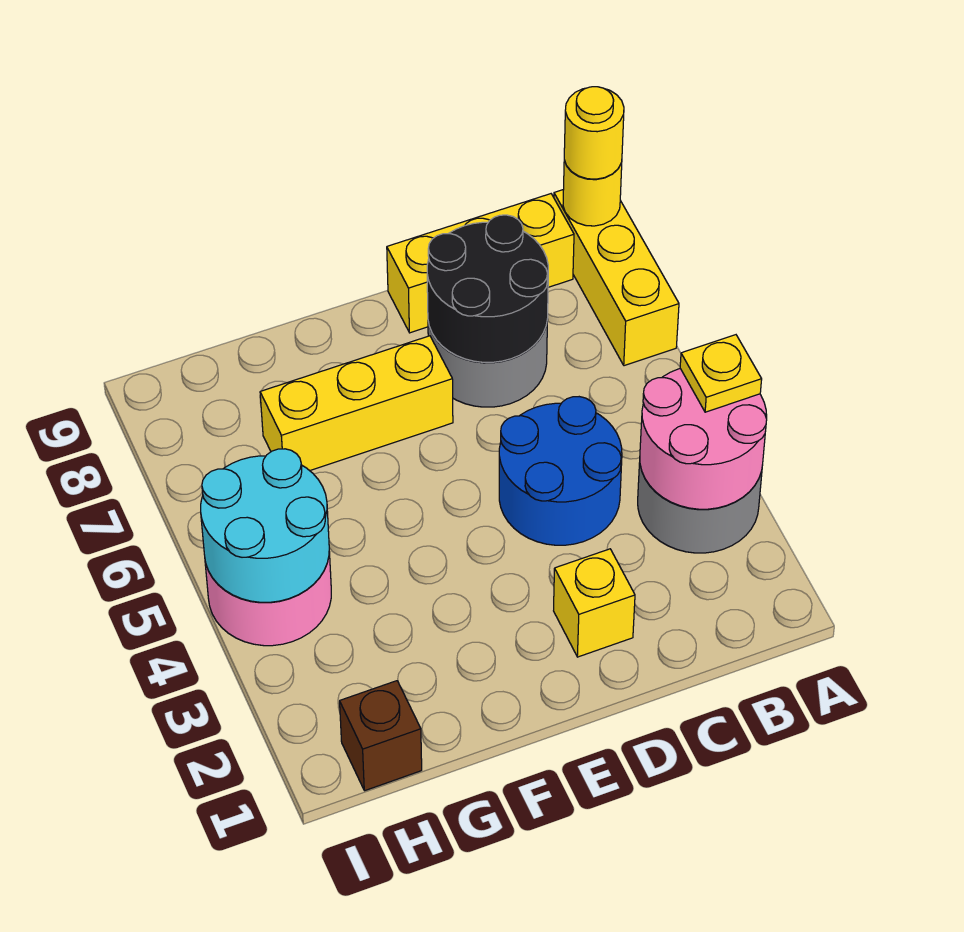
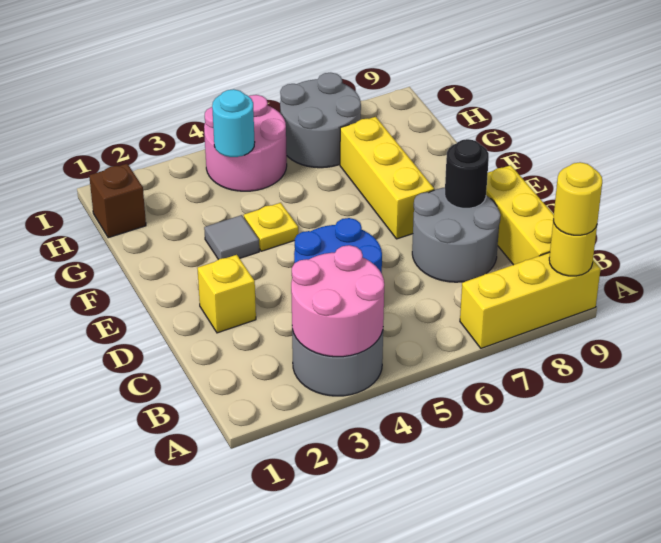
yellow plate A4 level 3 -> yellow plate F4 level 1
black round brick C7:D8 level 2 -> black round brick D8 level 2
none -> grey tile F3 level 1
cyan round brick H4:I5 level 2 -> cyan round brick H4 level 2
none -> grey round brick H6:I7 level 1

